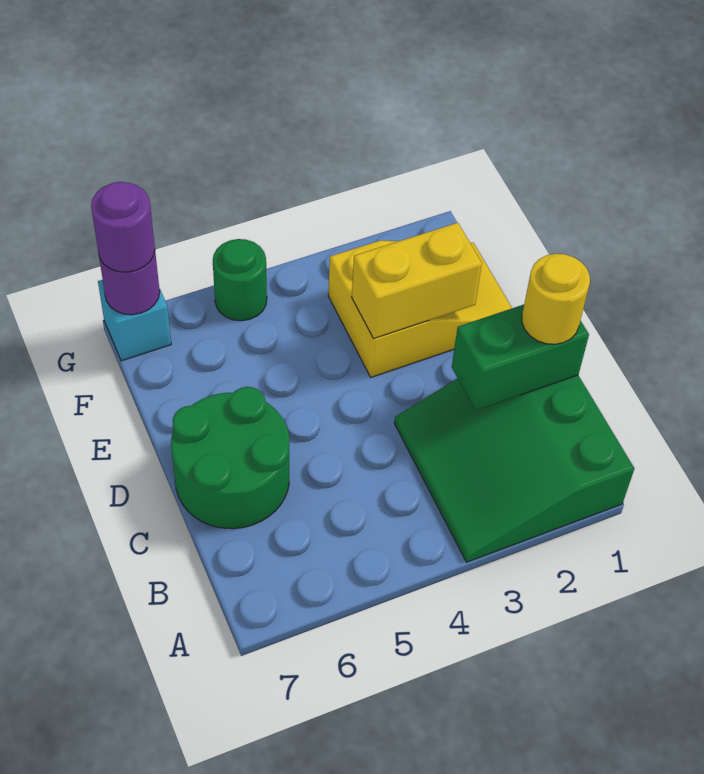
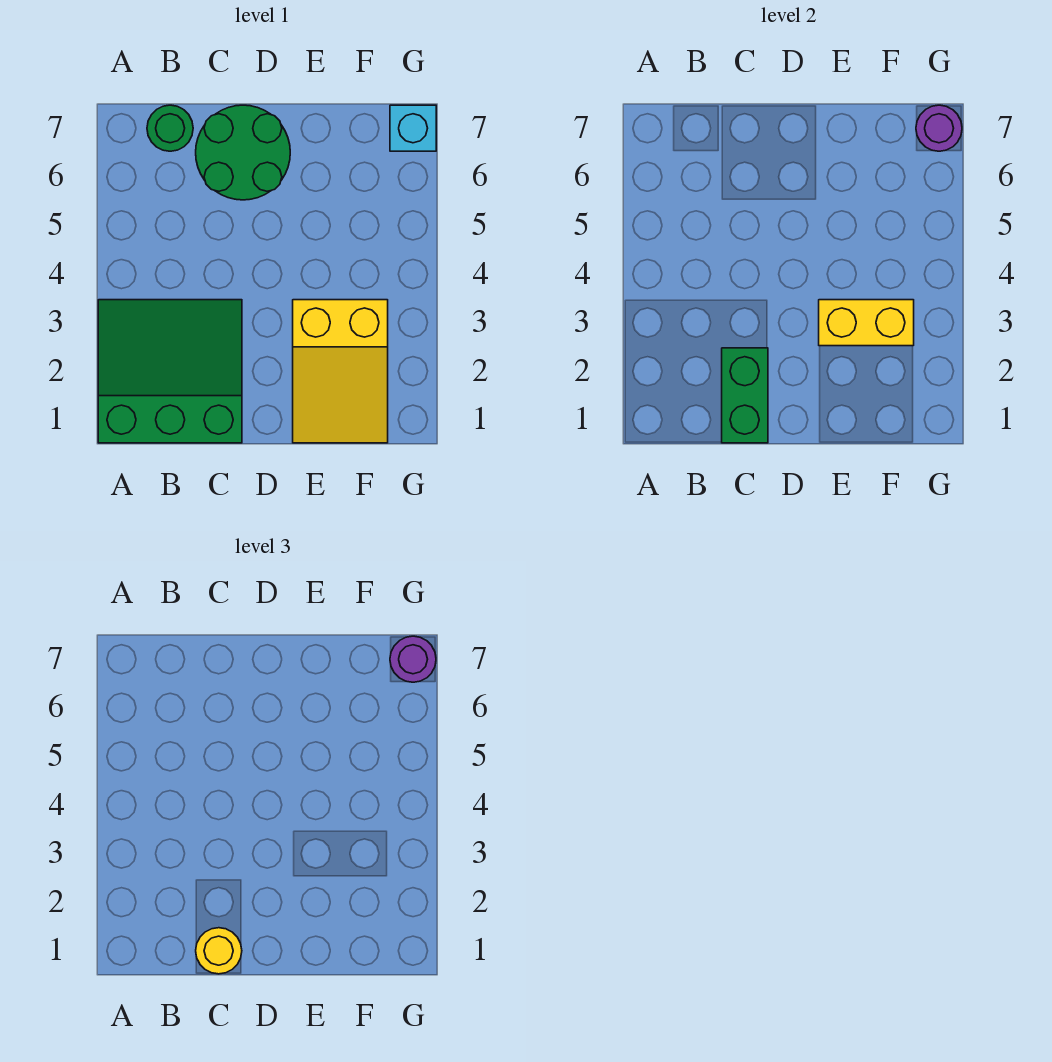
yellow brick E2:E3 level 2 -> yellow brick E3:F3 level 2
green round brick G5 level 1 -> green round brick B7 level 1

